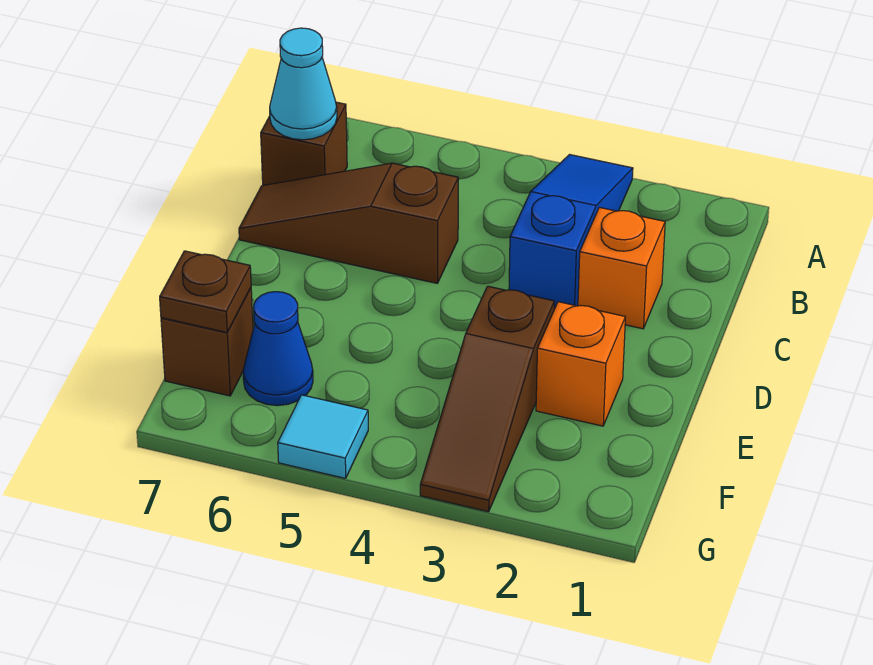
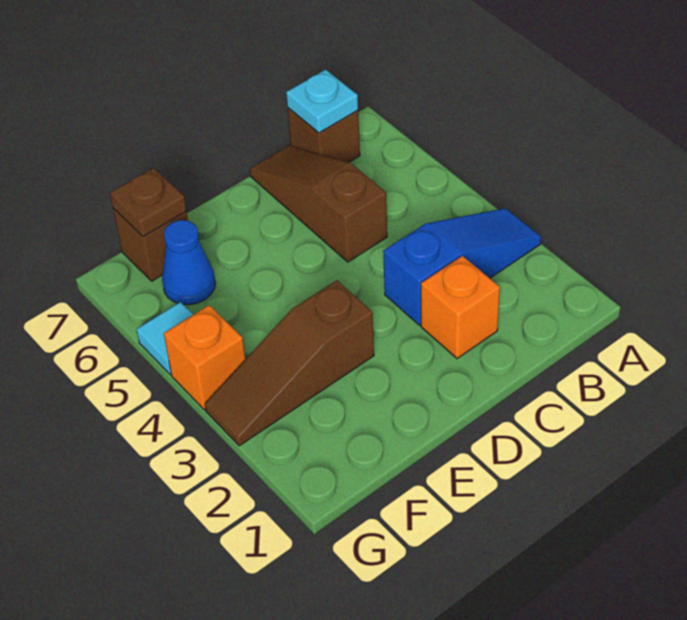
cyan cone B7 level 2 -> cyan plate B7 level 2
orange brick E2 level 1 -> orange brick G4 level 1

